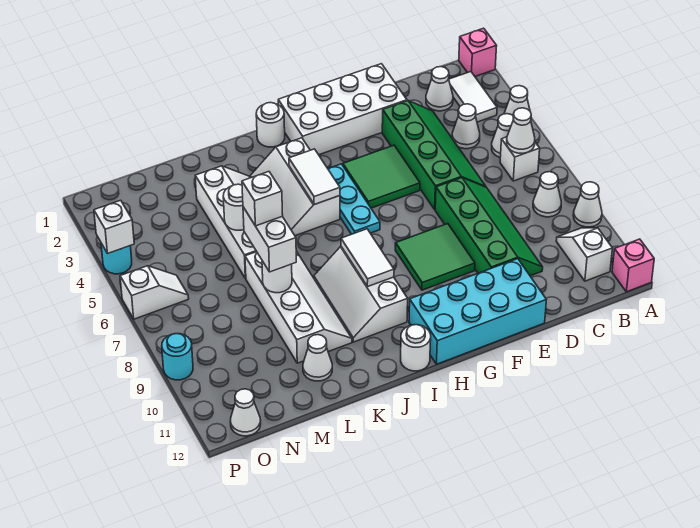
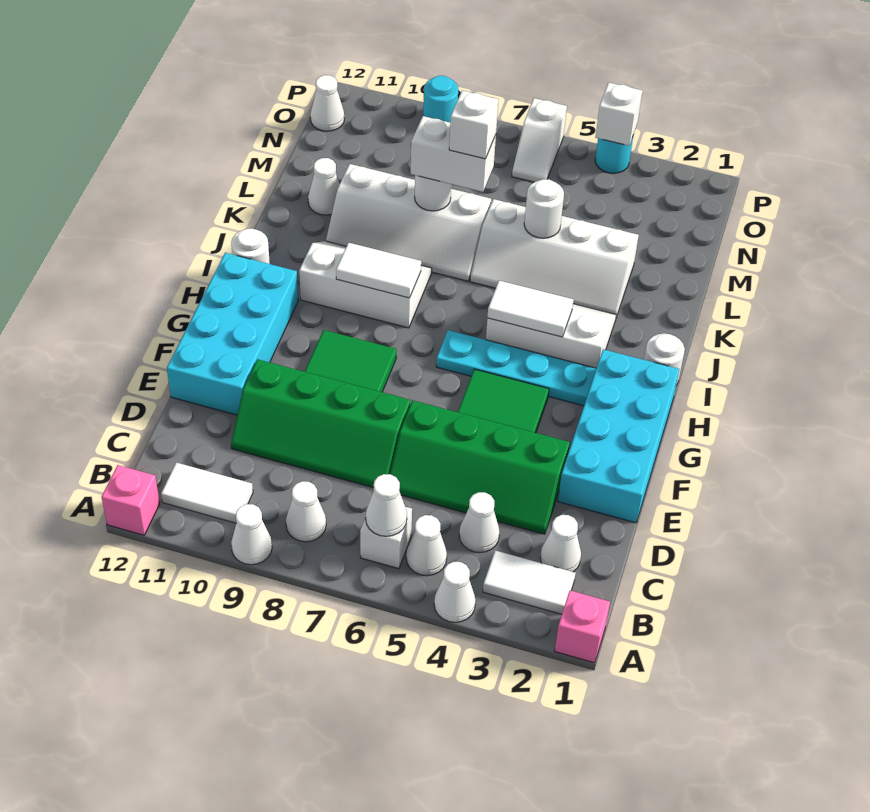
white slope B10:B11 level 1 top 11 -> white tile B10:B11 level 1
white brick E1:H2 level 1 -> cyan brick E1:H2 level 1
cyan plate H4:H6 level 1 -> cyan plate H3:H6 level 1

